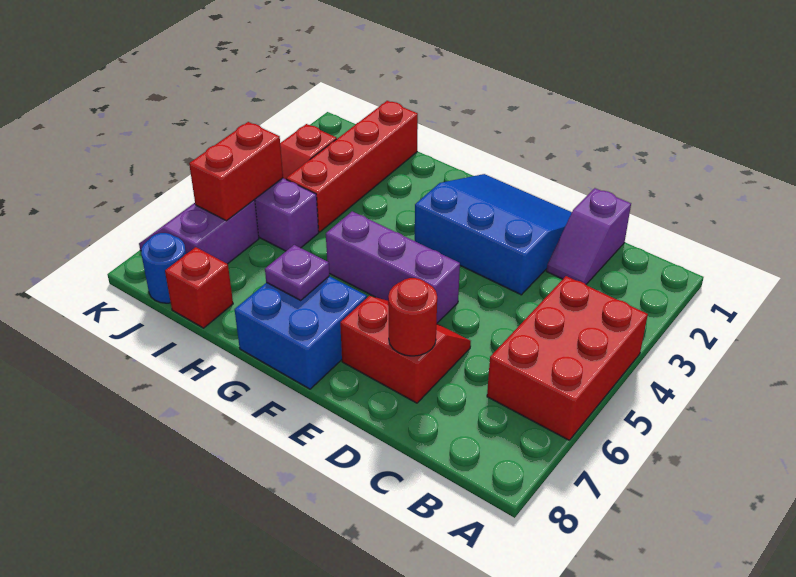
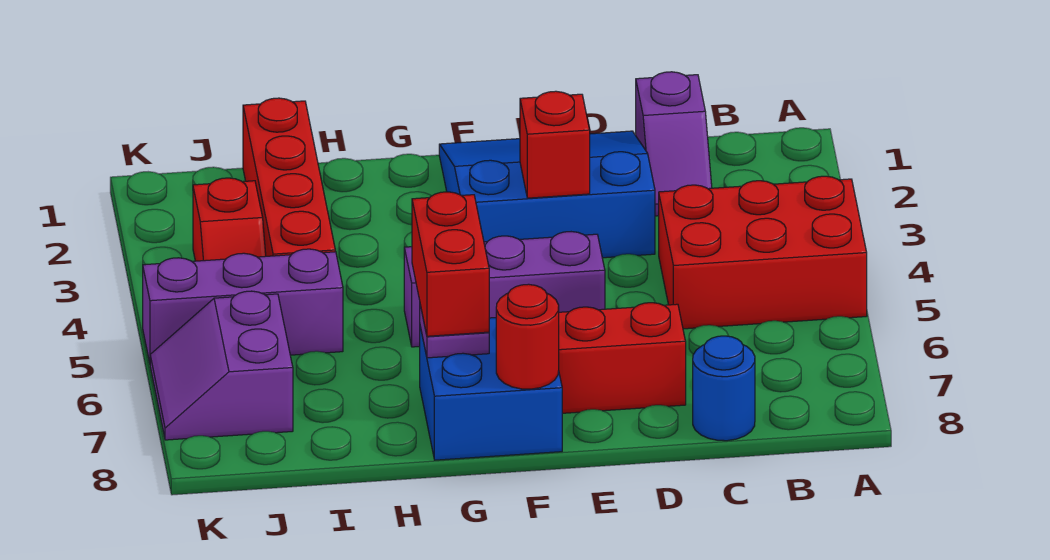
red brick A4:B6 level 1 -> red brick A4:C5 level 1
red round brick D7 level 2 -> red round brick F8 level 2
red brick I8 level 1 -> red brick E3 level 2
red brick J5:J6 level 2 -> red brick G6:G7 level 3
blue round brick J8 level 1 -> blue round brick C8 level 1

